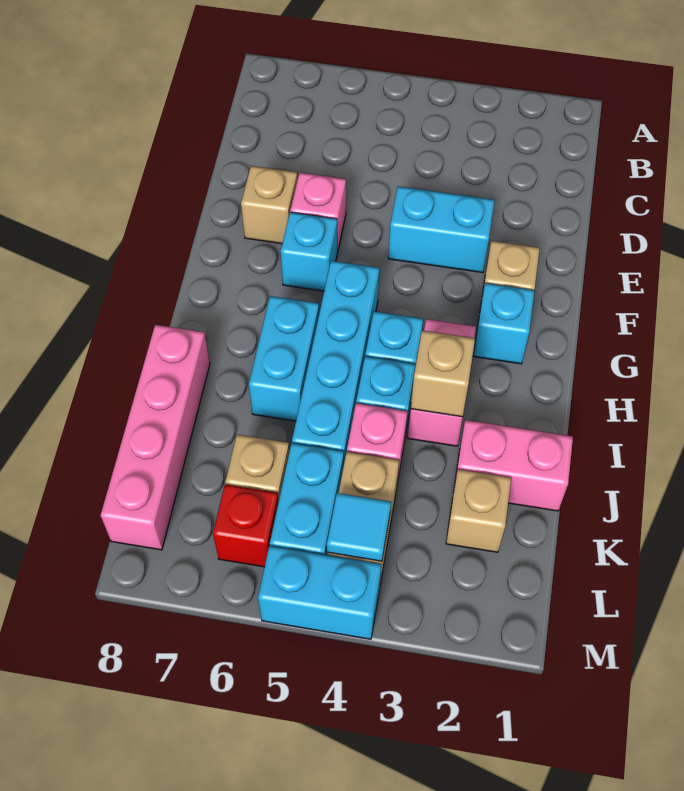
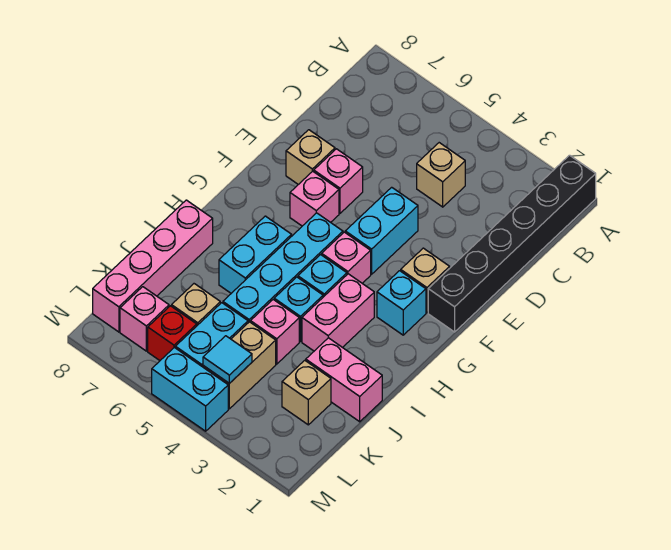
none -> black brick A1:F1 level 1
cyan brick E3:E4 level 1 -> cyan brick E4:F4 level 1
cyan brick F6 level 1 -> pink brick F6 level 1
none -> pink brick G4 level 1
tan brick I3 level 2 -> tan brick C4 level 1
none -> pink brick L7 level 1

